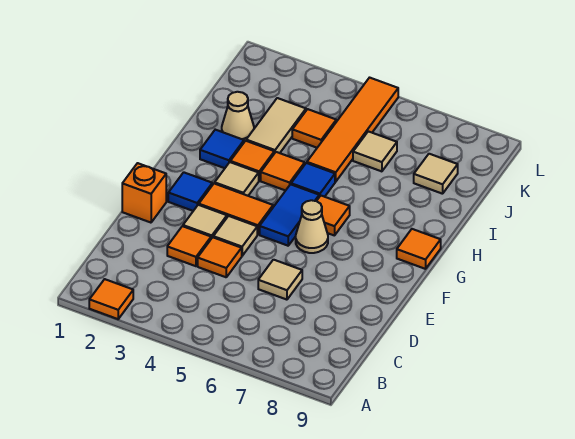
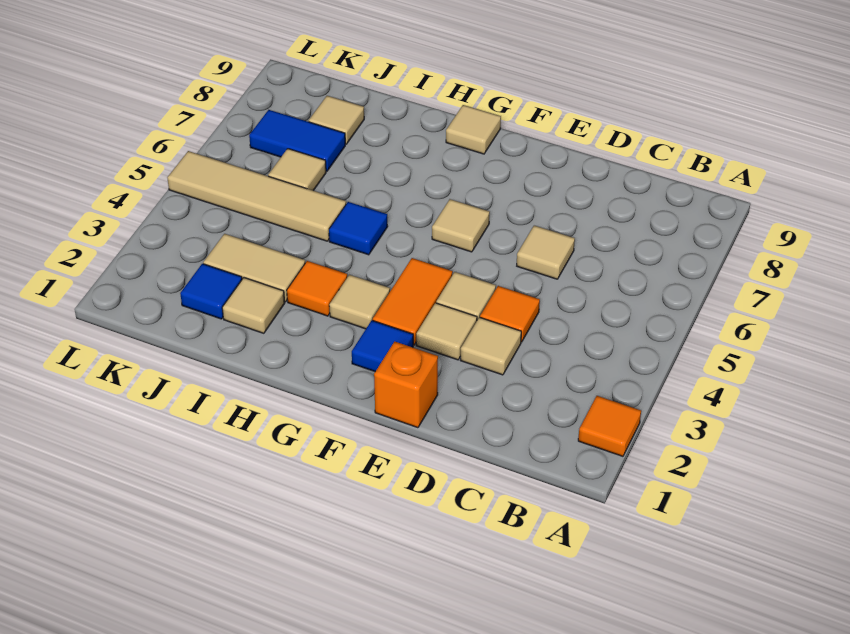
orange tile D3 level 1 -> tan tile D3 level 1
blue tile F5:G5 level 1 -> blue tile J7:K7 level 1
tan cone F6 level 1 -> tan tile F6 level 1
orange tile G6 level 1 -> none
orange tile G9 level 1 -> tan tile G9 level 1
blue tile H2 level 1 -> blue tile J2 level 1
orange tile H4 level 1 -> none
tan cone I2 level 1 -> tan tile I2 level 1
orange tile I5:L5 level 1 -> tan tile I5:L5 level 1
orange tile J4 level 1 -> none

